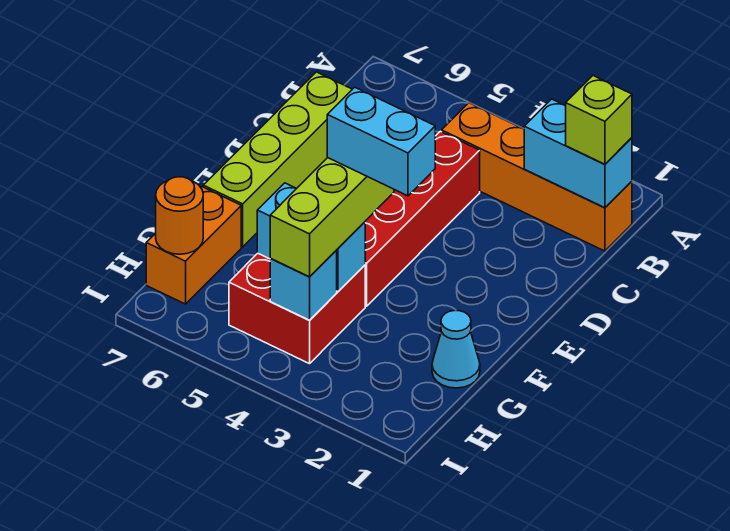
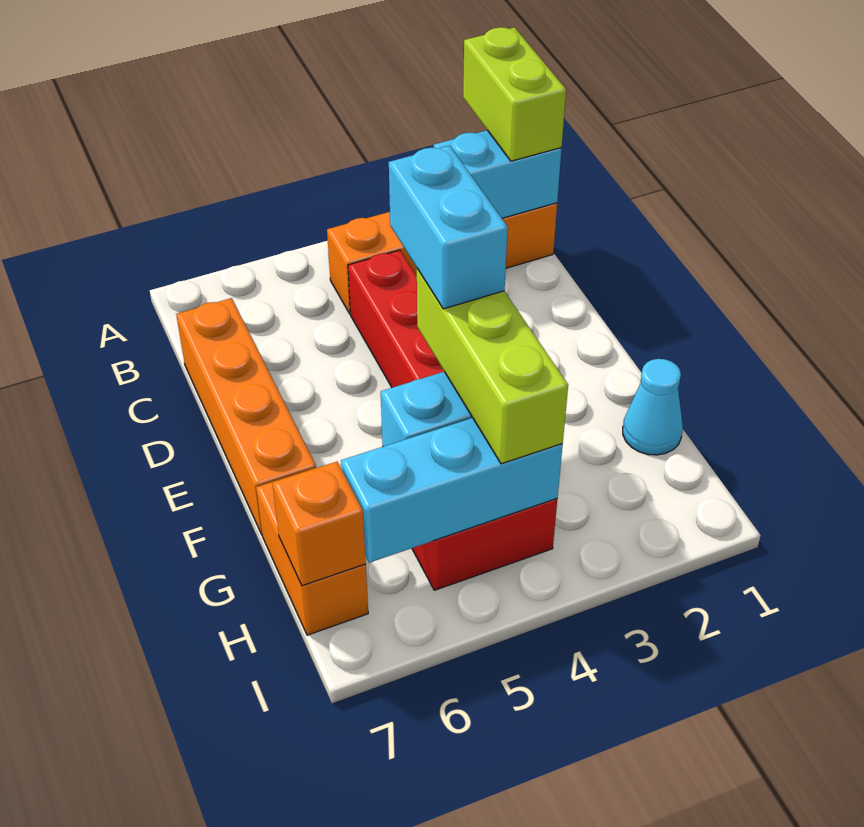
lime brick B1 level 3 -> lime brick A1:B1 level 3
lime brick C7:F7 level 1 -> orange brick C7:F7 level 1
cyan brick F3:F4 level 4 -> cyan brick E4:F4 level 4
cyan brick H4 level 2 -> cyan brick H4:H6 level 2
orange round brick H7 level 2 -> orange brick H7 level 2

